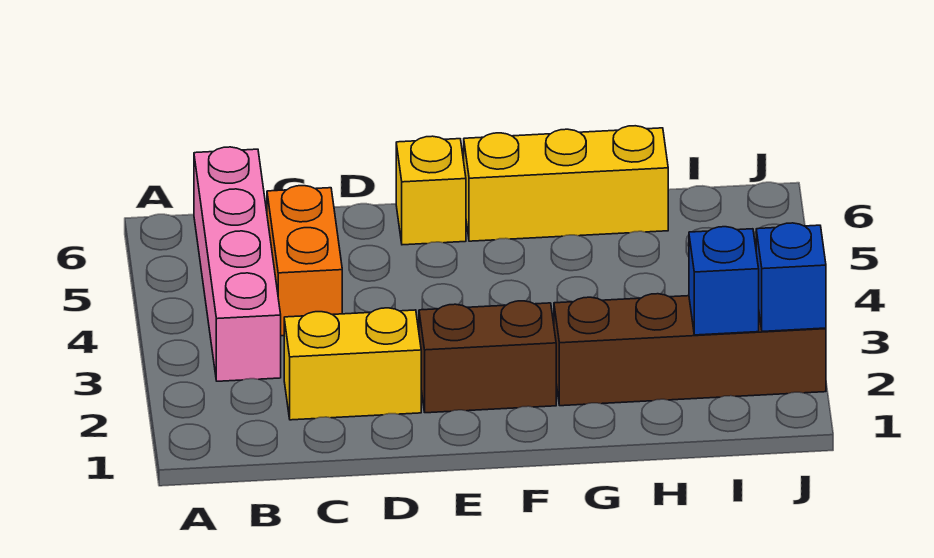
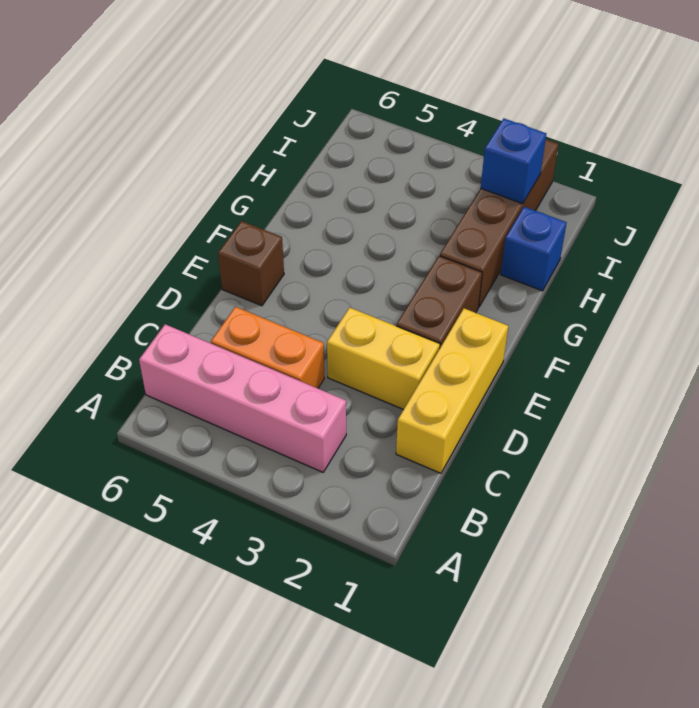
yellow brick C2:D2 level 1 -> yellow brick D2:D3 level 1
yellow brick E6 level 1 -> brown brick E6 level 1
yellow brick F6:H6 level 1 -> yellow brick C1:E1 level 1
blue brick J2 level 2 -> blue brick H1 level 1

